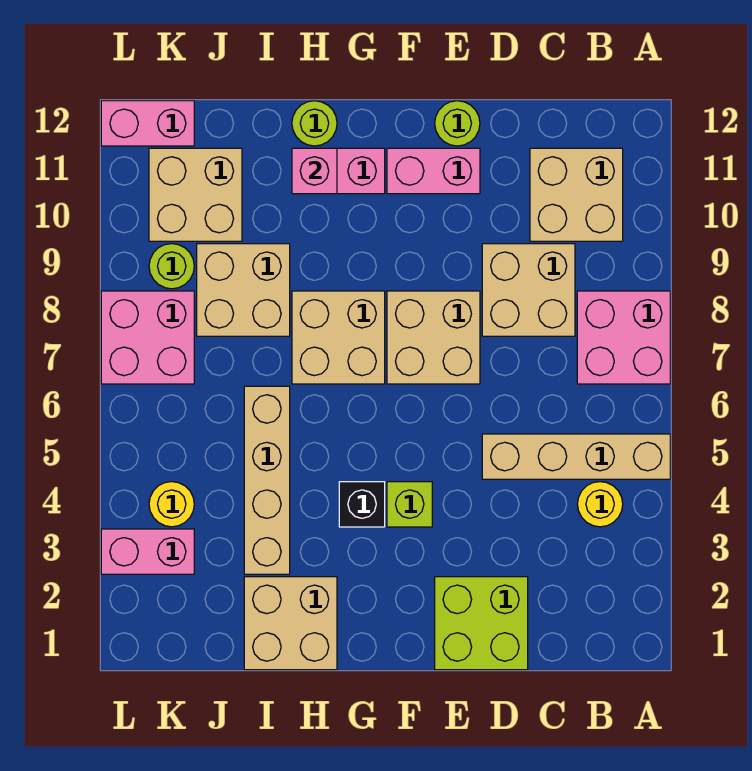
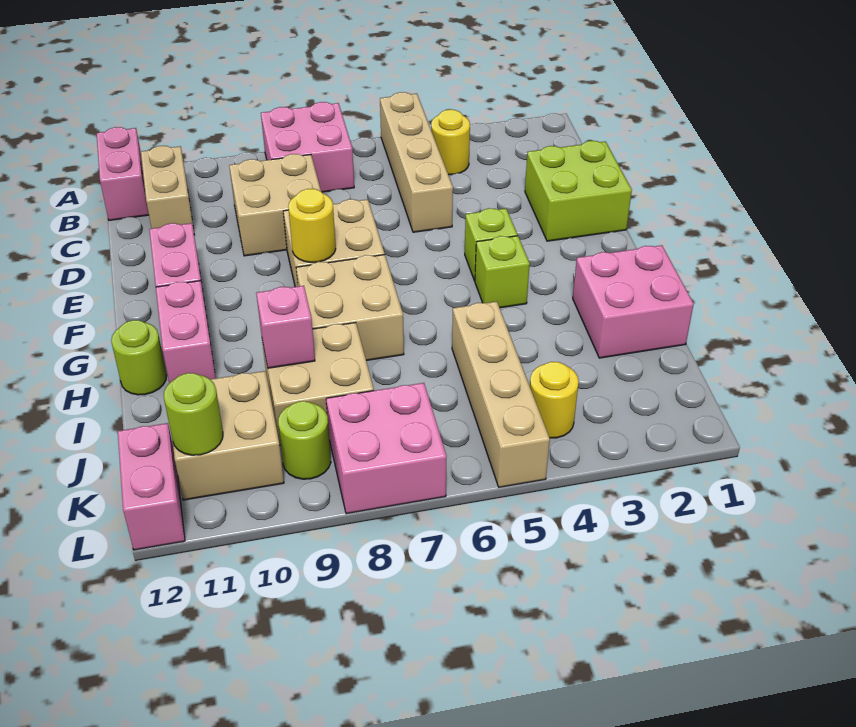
tan brick B10:C11 level 1 -> tan brick B11:C11 level 1
lime round brick E12 level 1 -> lime round brick K11 level 2
none -> yellow round brick F8 level 2
black brick G4 level 1 -> lime brick G4 level 1
tan brick H1:I2 level 1 -> pink brick H1:I2 level 1
pink brick H11 level 2 -> pink brick I9 level 2
tan brick I3:I6 level 1 -> tan brick I5:L5 level 1
pink brick K3:L3 level 1 -> pink brick A12:B12 level 1

